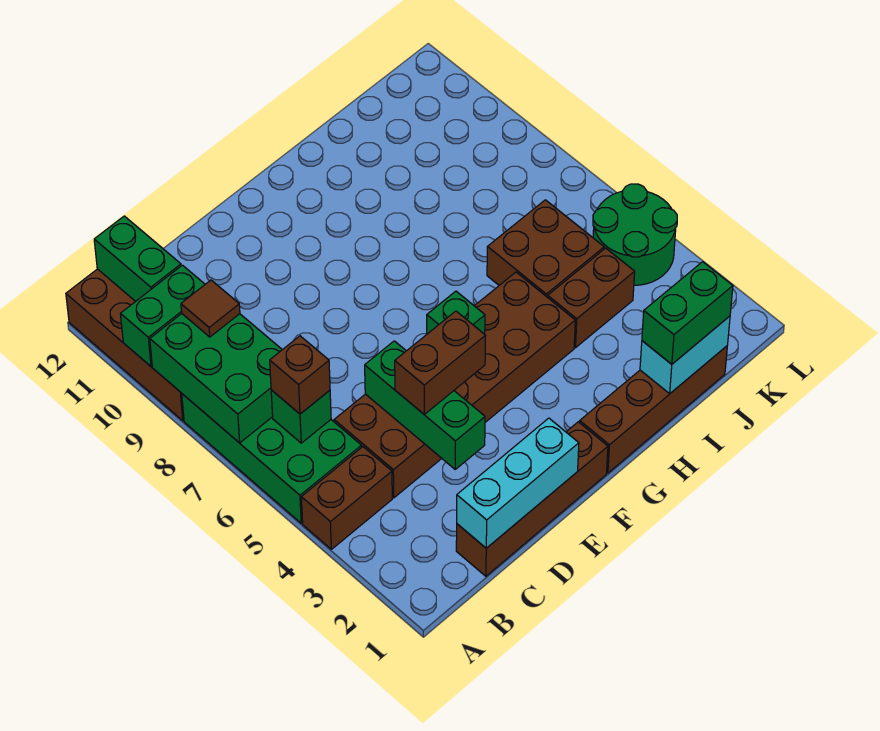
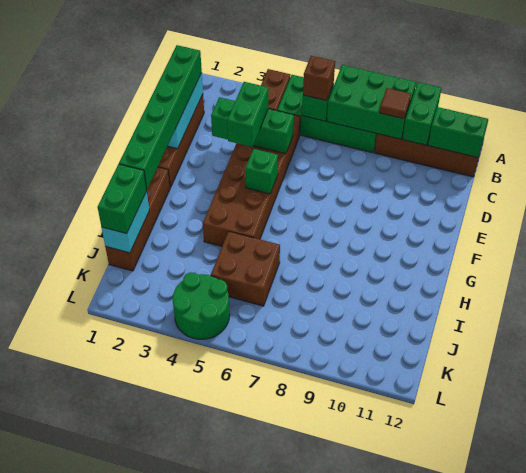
none -> green brick C1:H1 level 3
brown brick D4:E4 level 3 -> green brick D4:E4 level 3
brown brick I4:J4 level 1 -> none

